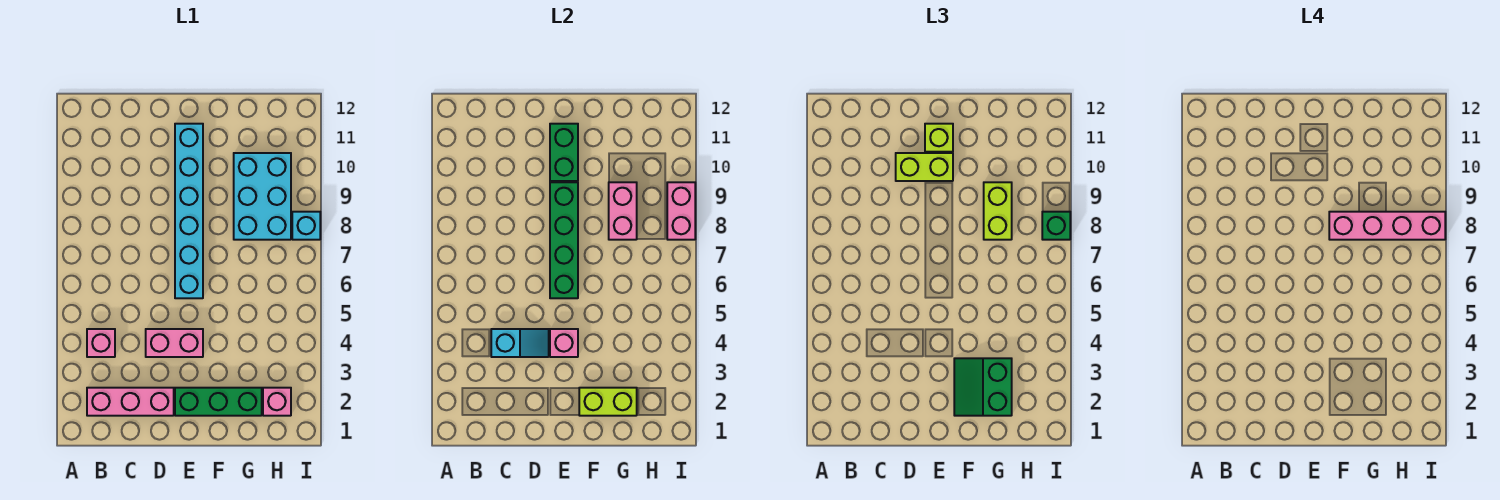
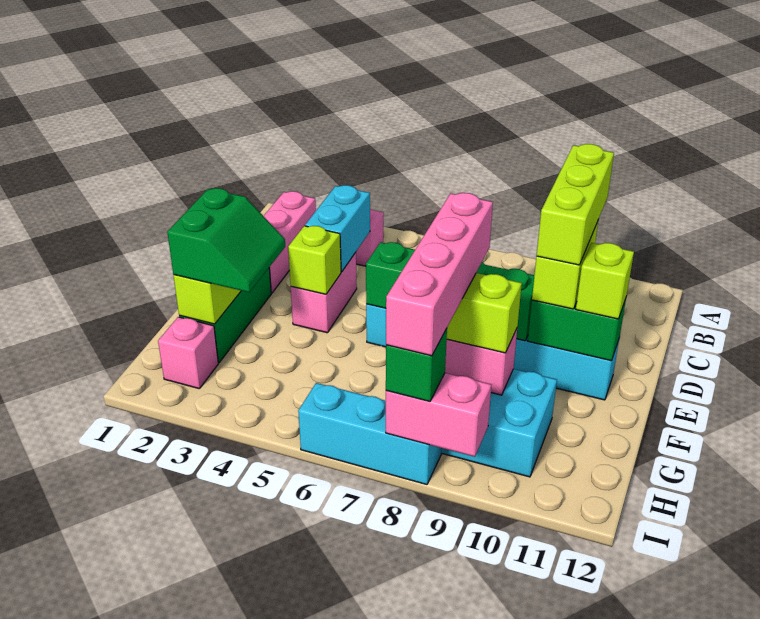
cyan slope C4:D4 level 2 top C -> cyan brick C4:D4 level 2
none -> lime brick C10:E10 level 4
pink brick E4 level 2 -> lime brick E4 level 2
green slope F2:G3 level 3 top G -> green slope F2:G3 level 3 top 2
cyan brick I8 level 1 -> cyan brick I6:I8 level 1

